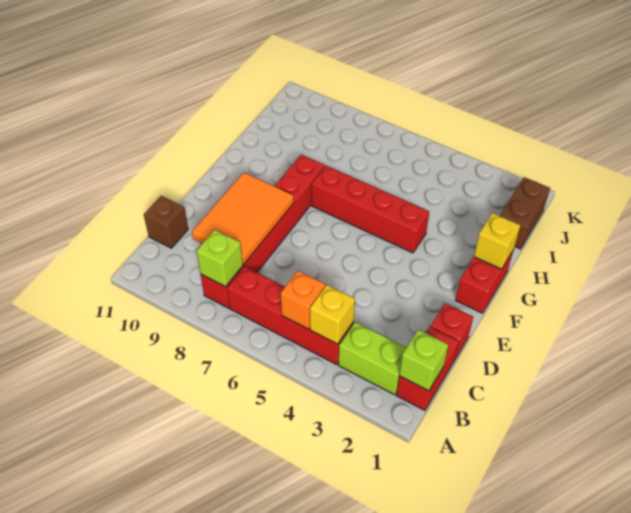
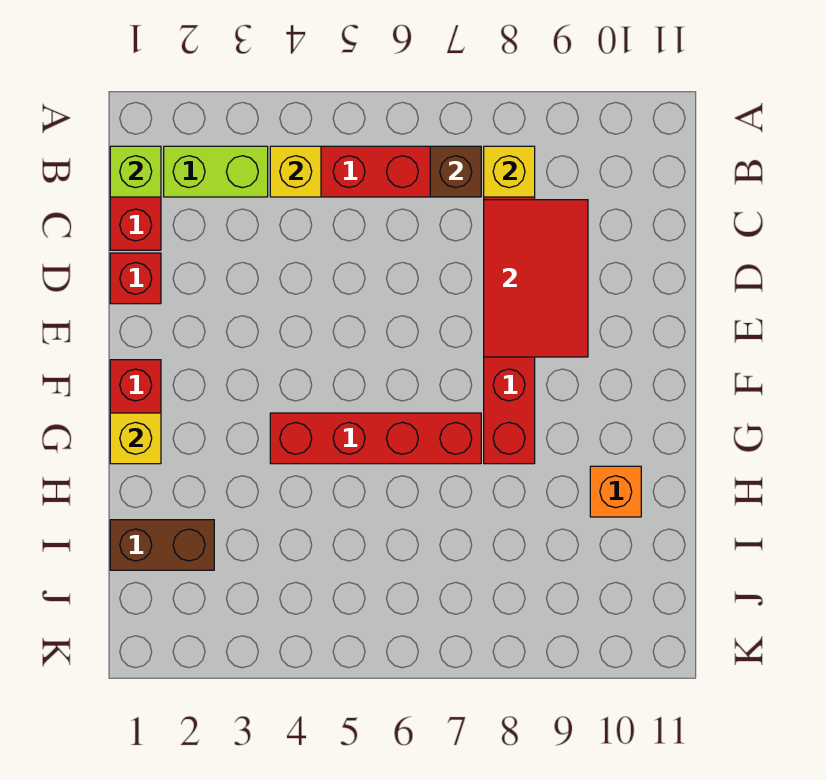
orange brick B5 level 2 -> orange brick H10 level 1
lime brick B8 level 2 -> yellow brick B8 level 2
orange tile C8:E9 level 2 -> red tile C8:E9 level 2
brown brick C11 level 1 -> brown brick B7 level 2
brown brick I1:J1 level 1 -> brown brick I1:I2 level 1

